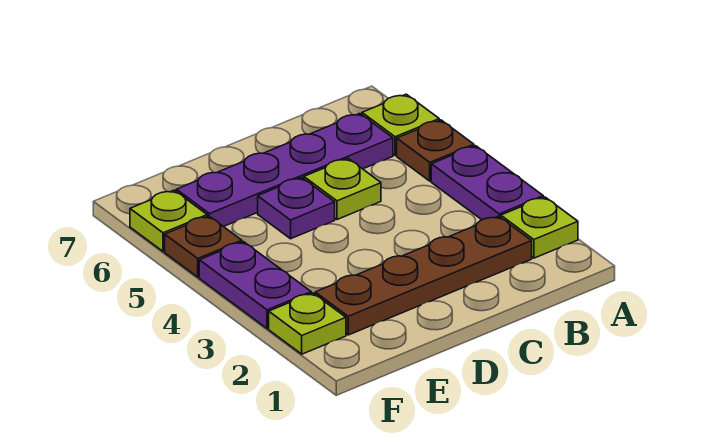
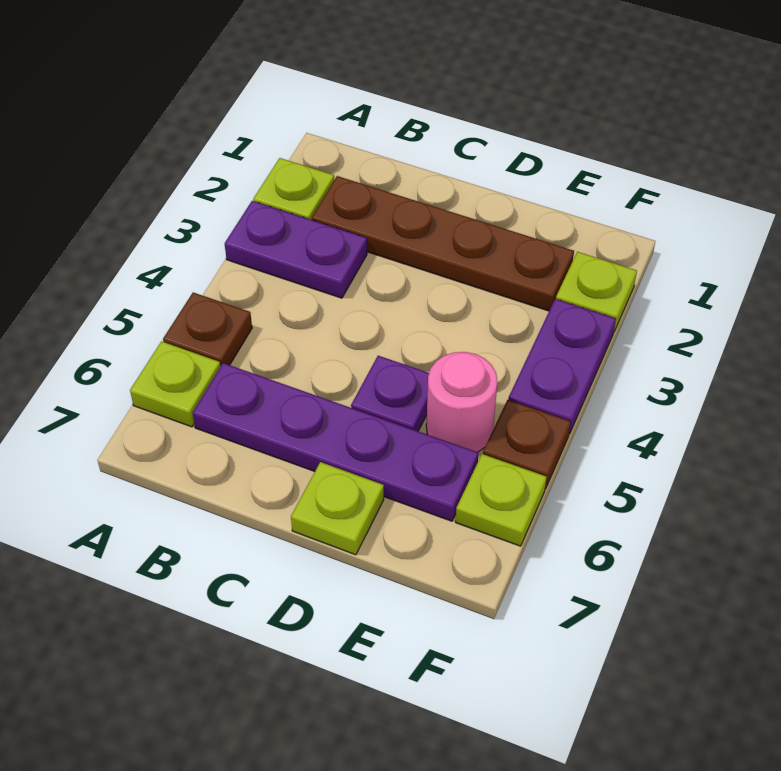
purple plate A3:A4 level 1 -> purple plate A3:B3 level 1
lime plate C5 level 1 -> lime plate D7 level 1
none -> pink round brick E5 level 1

